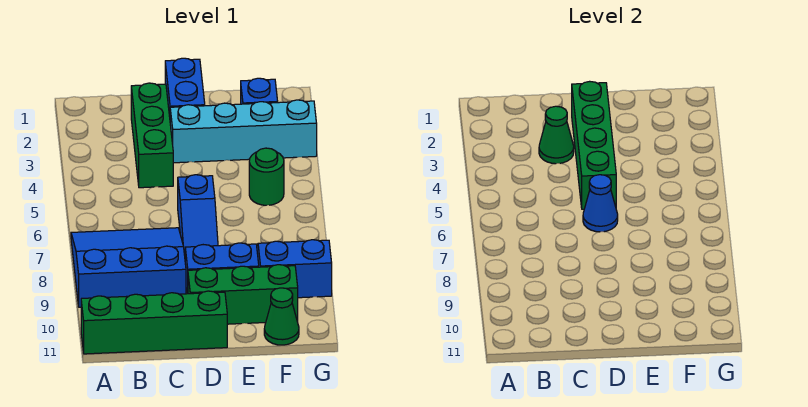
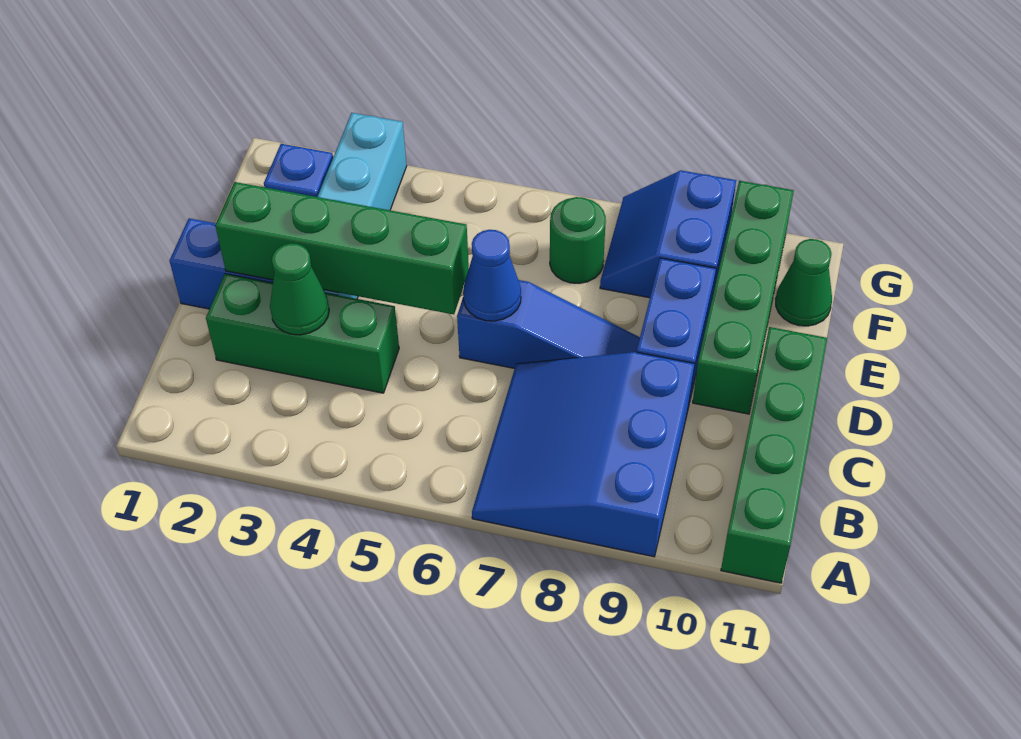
green brick D10:F10 level 1 -> green brick D10:G10 level 1
green round brick F5 level 1 -> green round brick F7 level 1

